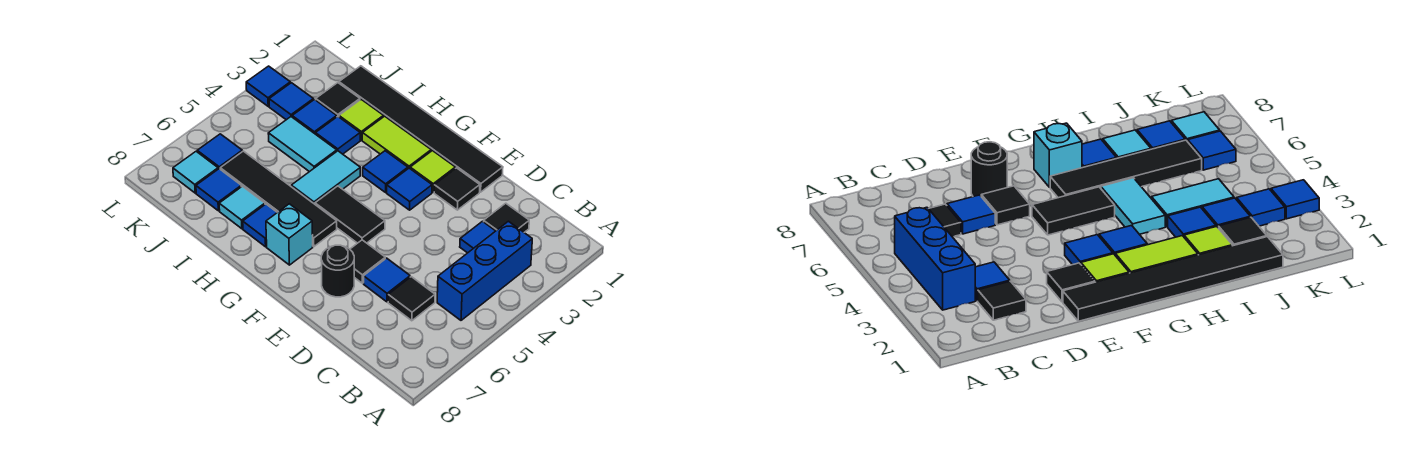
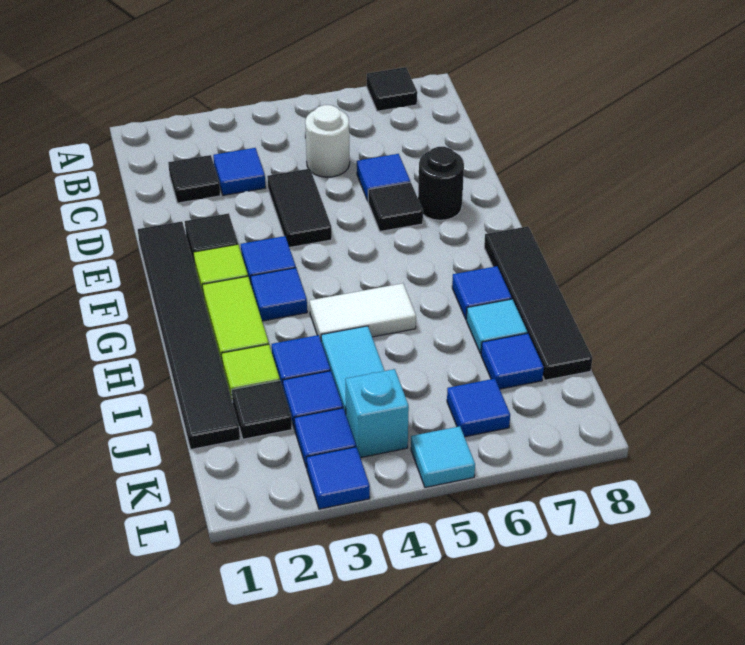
blue brick B3:B5 level 1 -> none
none -> white round brick C5 level 1
black tile C6 level 1 -> black tile A7 level 1
black tile F5:G5 level 1 -> black tile D4:E4 level 1
black tile G6:J6 level 1 -> black tile G8:J8 level 1
cyan brick G7 level 1 -> cyan brick K4 level 1
cyan tile H4:H5 level 1 -> white tile H4:H5 level 1
cyan tile K7 level 1 -> cyan tile L5 level 1

